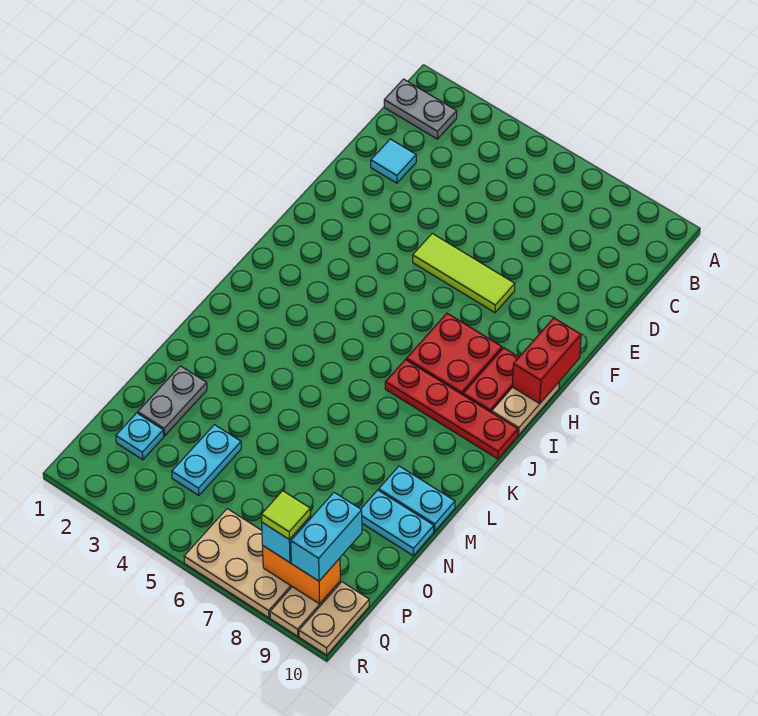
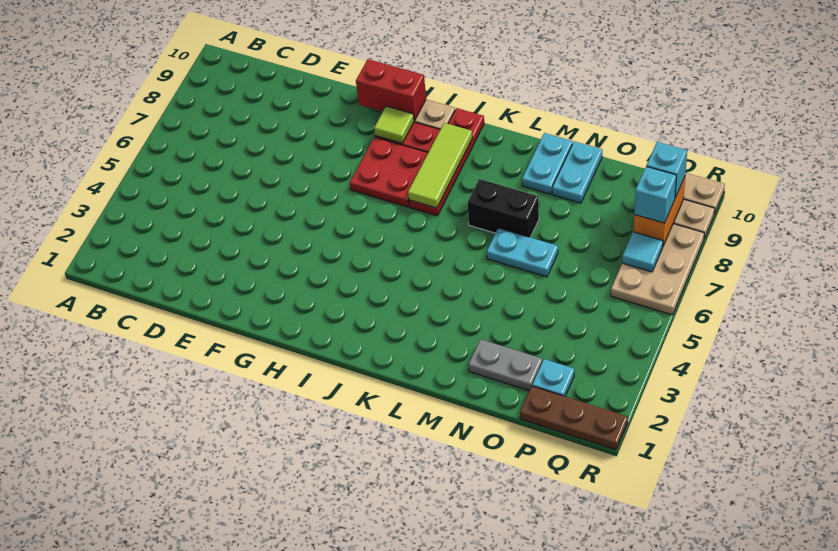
grey plate B1:B2 level 1 -> none
cyan tile D2 level 1 -> cyan tile Q7 level 2
lime tile F5:F7 level 1 -> lime tile J7:J9 level 2
none -> black brick L7:M7 level 1
cyan plate O4:P4 level 1 -> cyan plate M6:N6 level 1
none -> brown plate P1:R1 level 1
cyan brick P9:Q9 level 3 -> cyan brick Q9 level 3
lime tile Q8 level 4 -> lime tile H9 level 2

